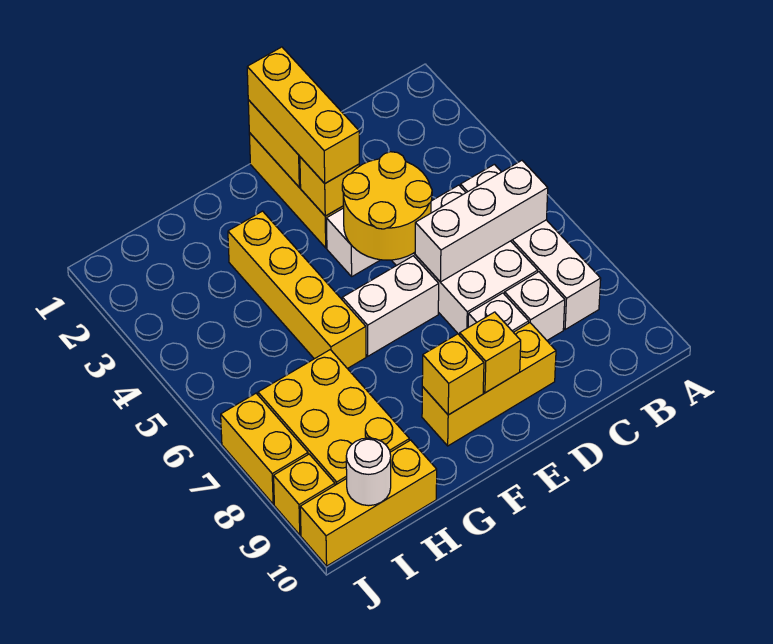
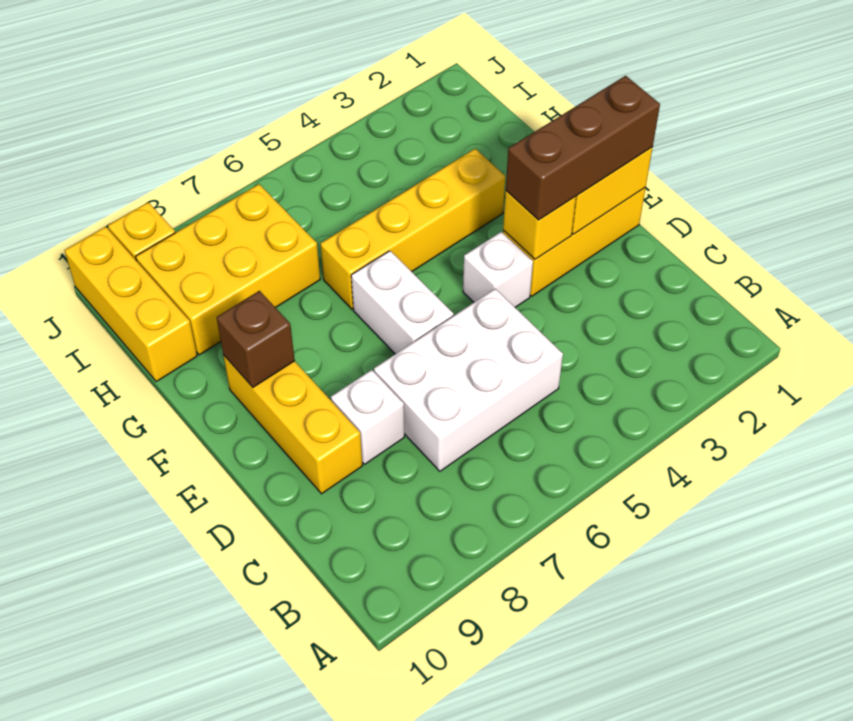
white brick B5:B8 level 1 -> none
white brick B6:D6 level 2 -> none
white brick C8 level 1 -> none
yellow round brick D4:E5 level 2 -> none
yellow brick E1:E3 level 3 -> brown brick E1:E3 level 3
yellow brick E9 level 2 -> none
yellow brick F9 level 2 -> brown brick F9 level 2
white round brick I10 level 2 -> none
yellow brick J7:J8 level 1 -> none

